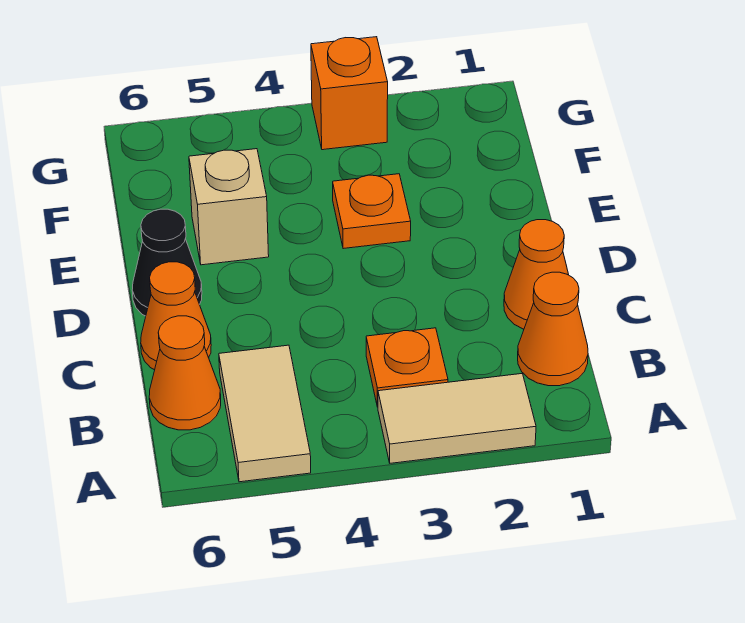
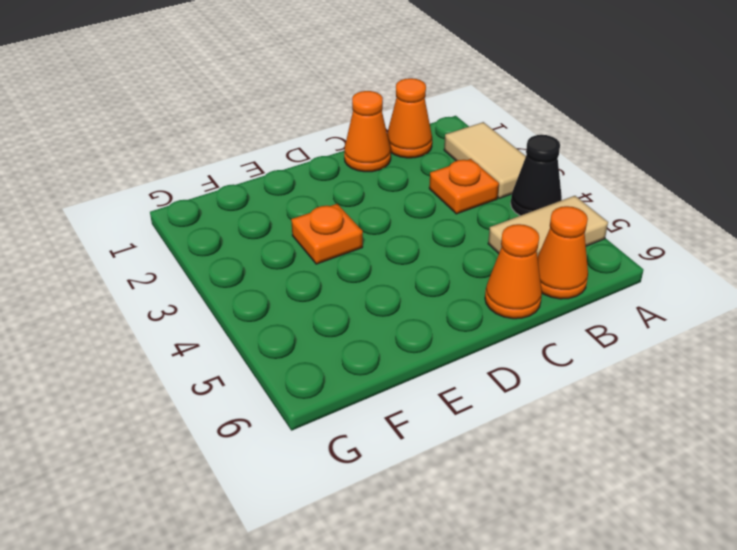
black cone D6 level 1 -> black cone A4 level 1
tan brick E5 level 1 -> none
orange brick G3 level 1 -> none

